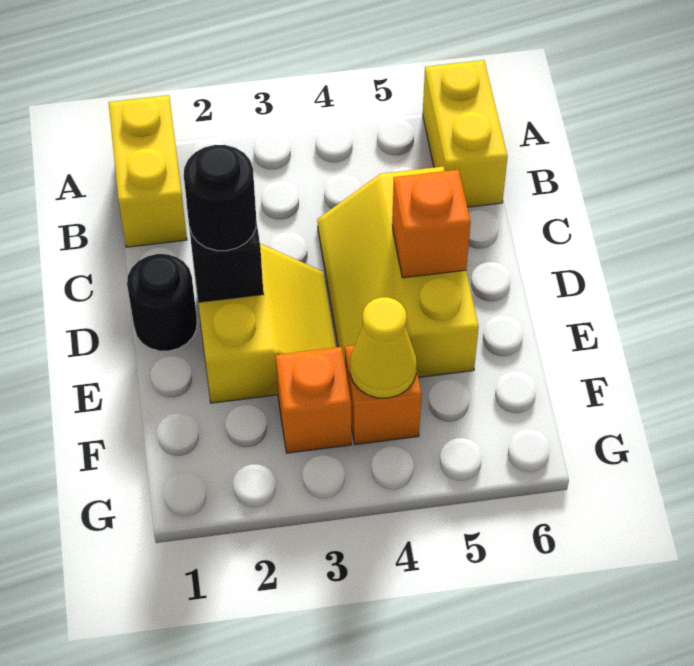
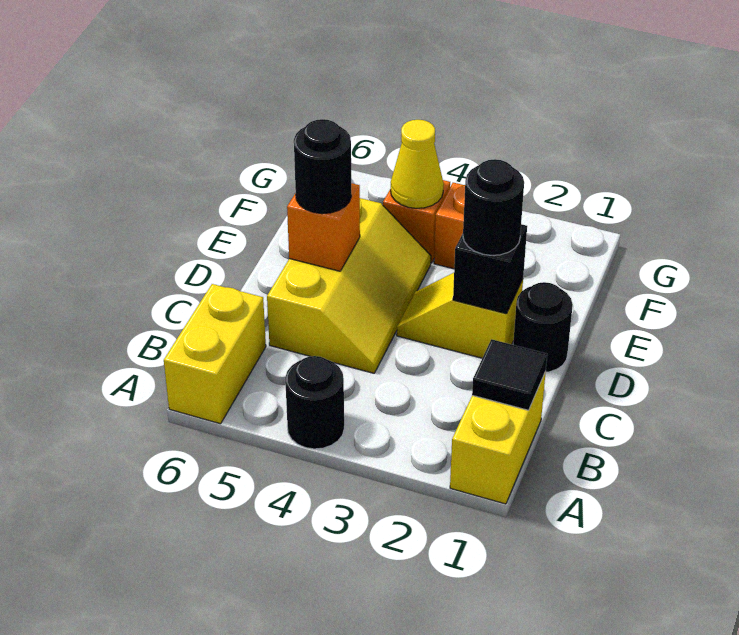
none -> black round brick A4 level 1
none -> black tile B1 level 2
yellow slope D2:E3 level 1 top 2 -> yellow slope D2:D3 level 1 top 2
none -> black round brick D5 level 3

